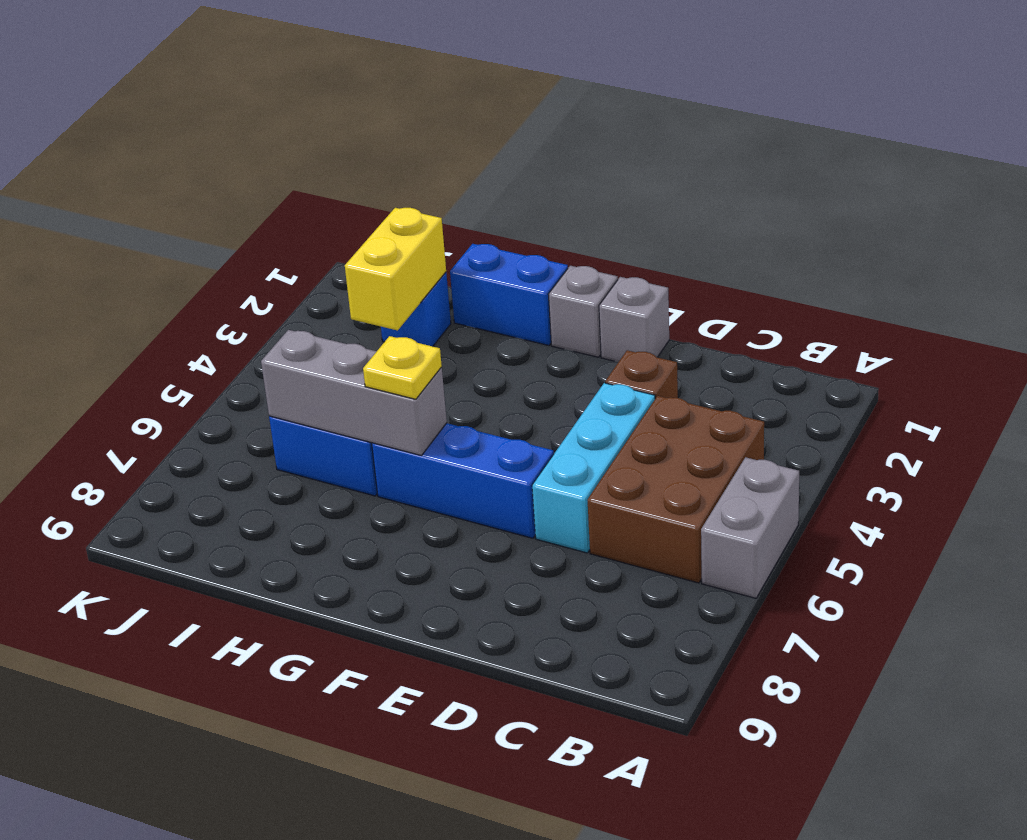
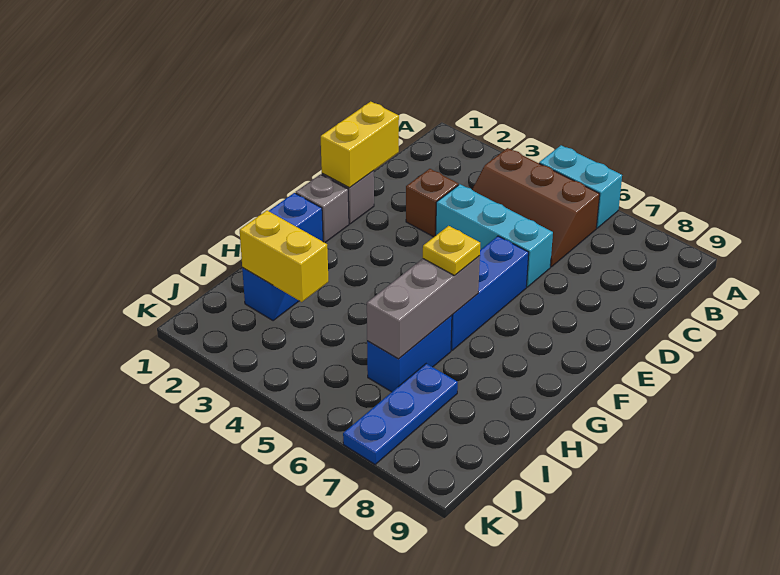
grey brick A5:A6 level 1 -> cyan brick A5:A6 level 1
brown brick B4:C6 level 1 -> brown slope B4:C6 level 1 top B
none -> yellow brick D1:E1 level 2
none -> blue plate I7:K7 level 1

